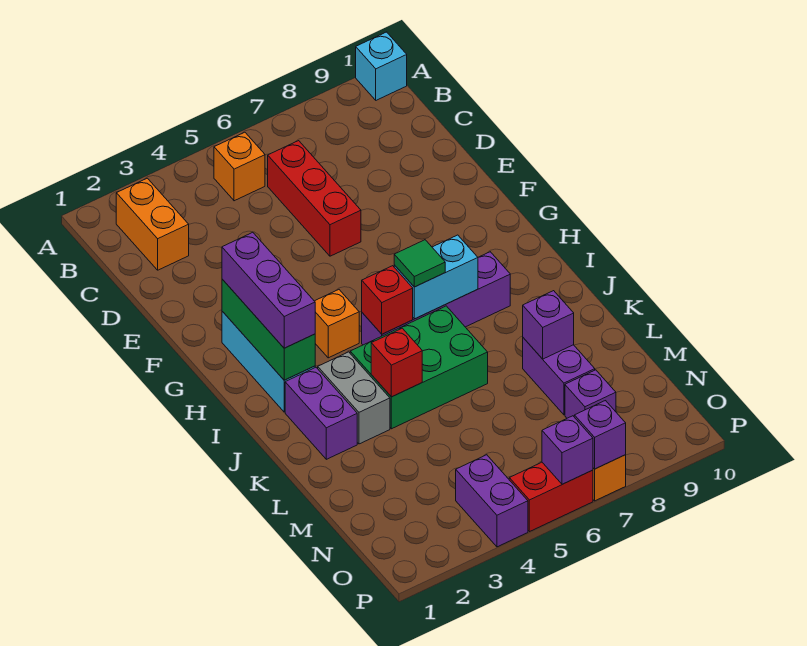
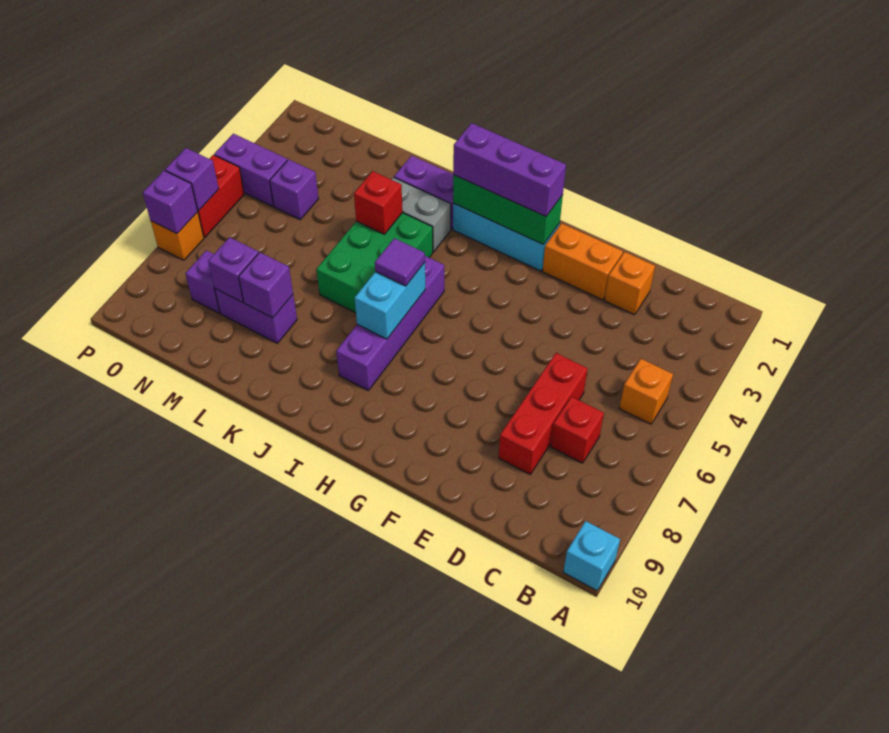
orange brick B2:C2 level 1 -> orange brick E2:F2 level 1
red brick C6:E6 level 1 -> red brick D6:D8 level 1
orange brick H4 level 1 -> orange brick D2 level 1
red brick I5 level 2 -> red brick C7 level 1
green tile I6 level 3 -> purple tile I6 level 3
none -> purple brick M8 level 2
none -> purple brick N4 level 1

